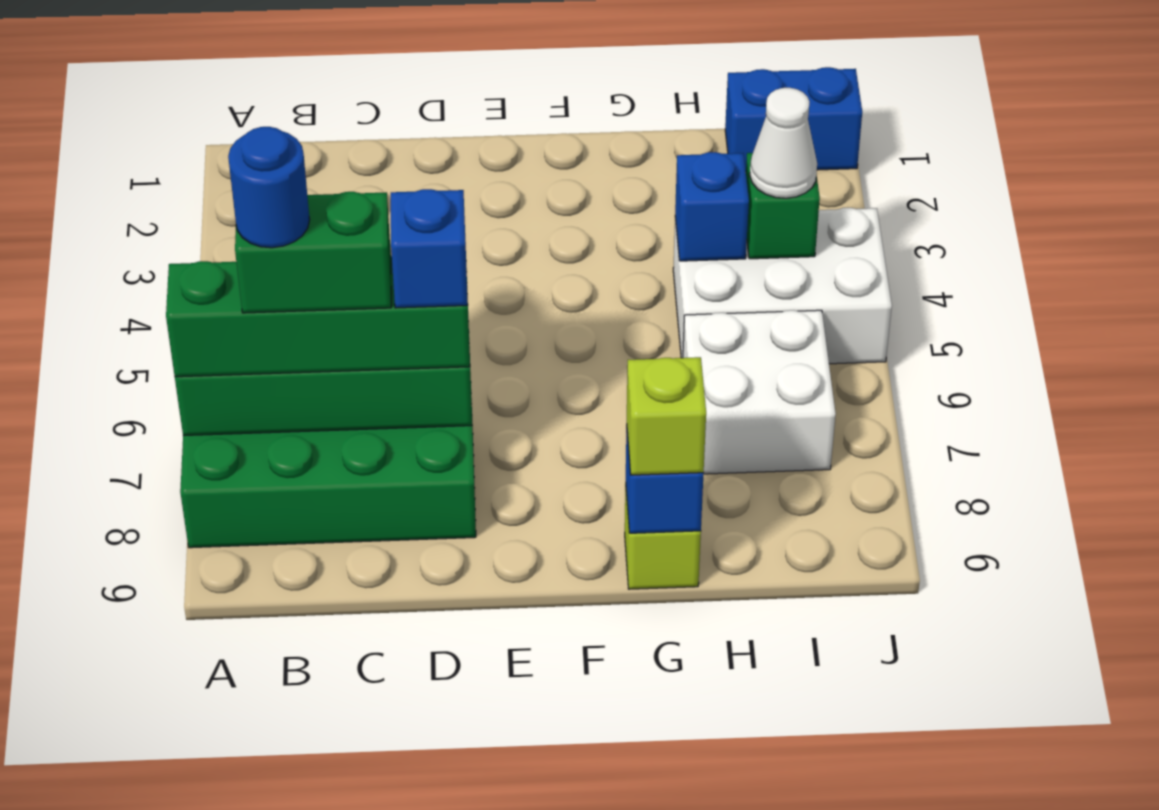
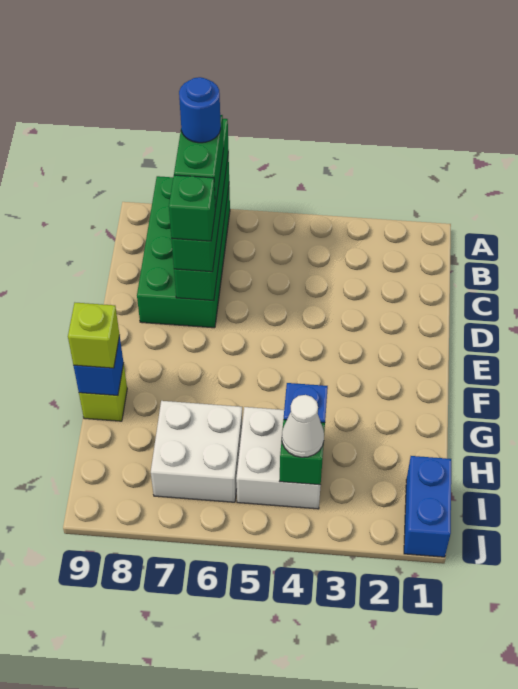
blue brick D7 level 4 -> green brick D7 level 4
white brick H4:J5 level 1 -> white brick H4:I5 level 1

